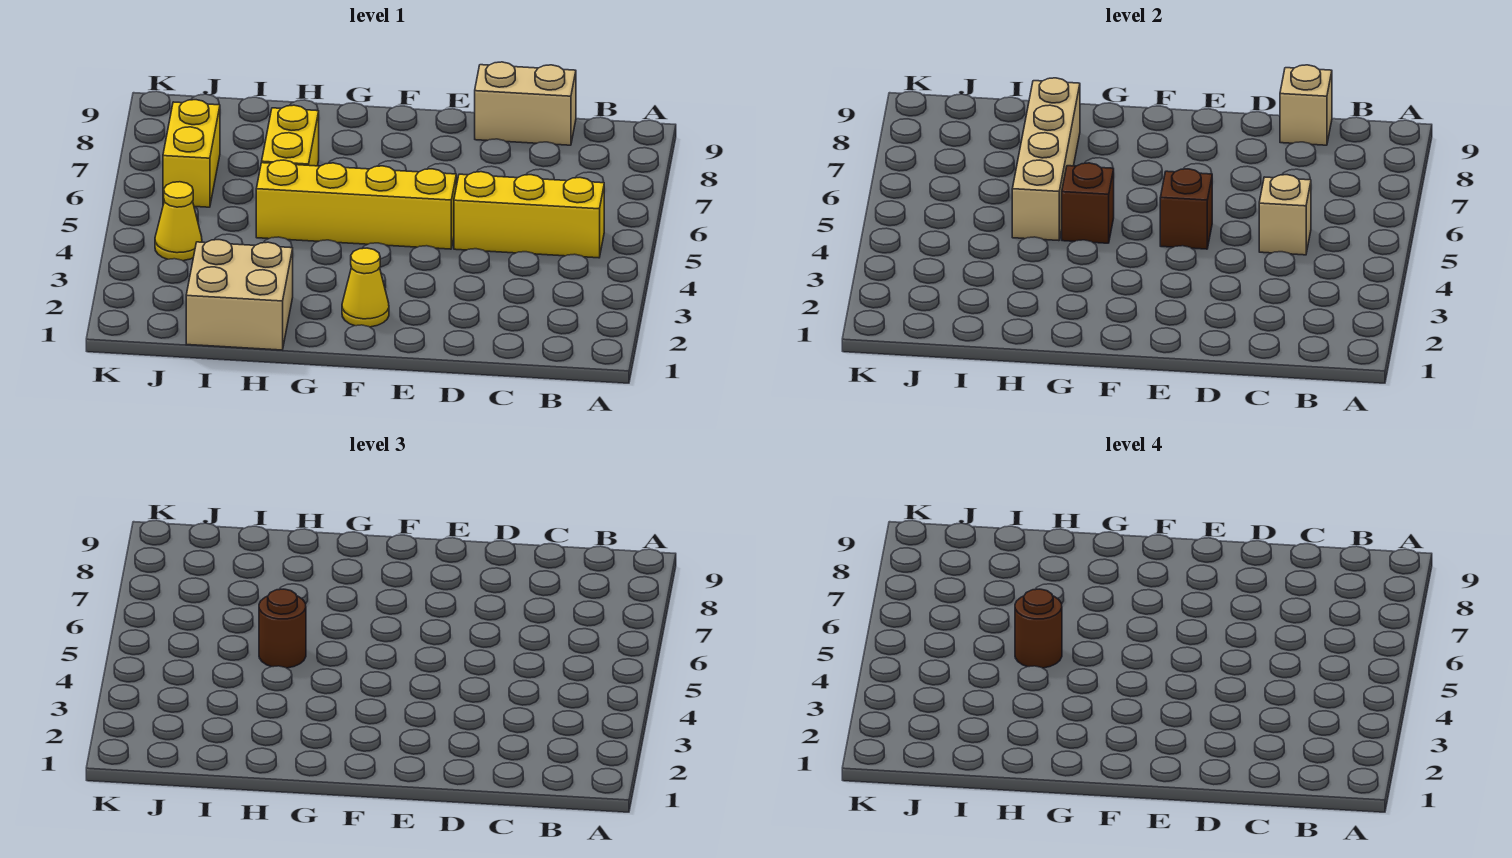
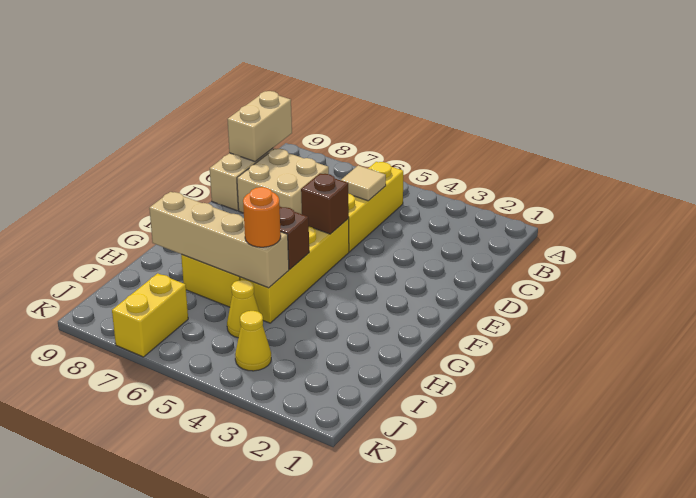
tan brick C5 level 2 -> tan tile C5 level 2
tan brick C9 level 2 -> tan brick B9:C9 level 2
yellow cone F2 level 1 -> yellow cone I5 level 1
tan brick H1:I2 level 1 -> tan brick C7:D8 level 1
brown round brick H5 level 3 -> orange round brick H5 level 3
brown round brick H5 level 4 -> none
yellow brick J6:J7 level 1 -> yellow brick J7:K7 level 1

